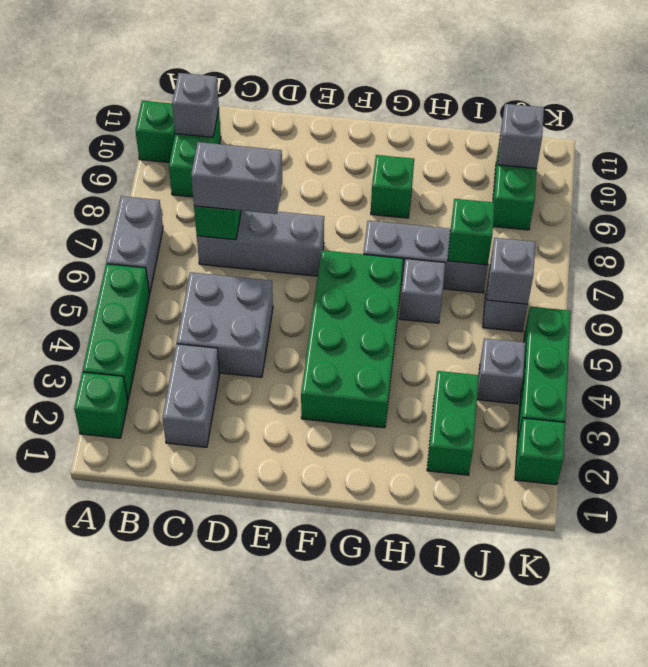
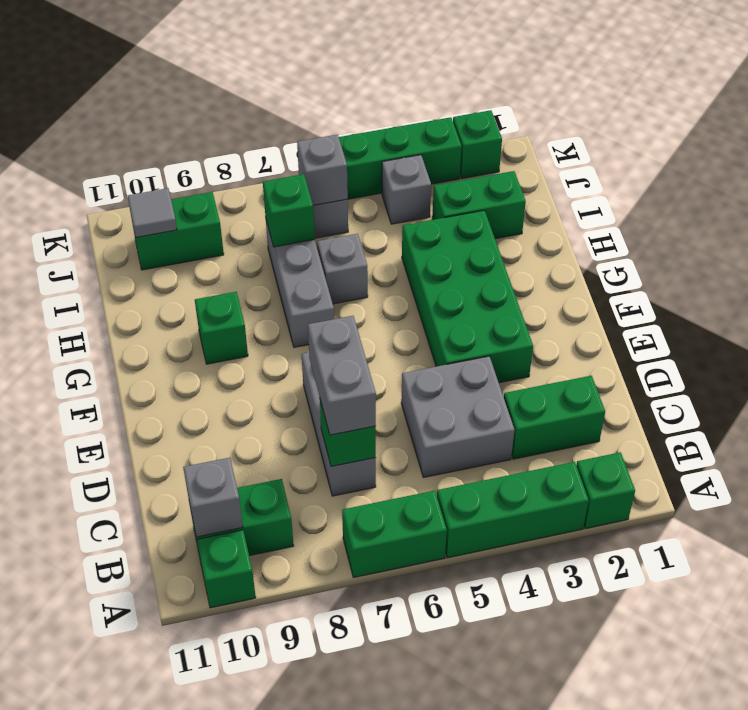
grey brick A6:A7 level 1 -> green brick A6:A7 level 1
grey brick C2:C3 level 1 -> green brick C2:C3 level 1
green brick F3:G6 level 1 -> green brick E3:H4 level 1
grey brick J10 level 2 -> grey tile J10 level 2

